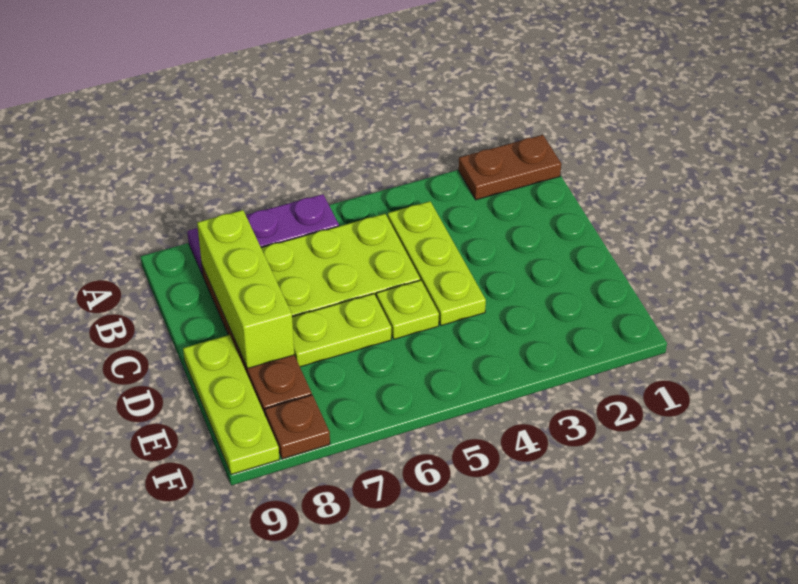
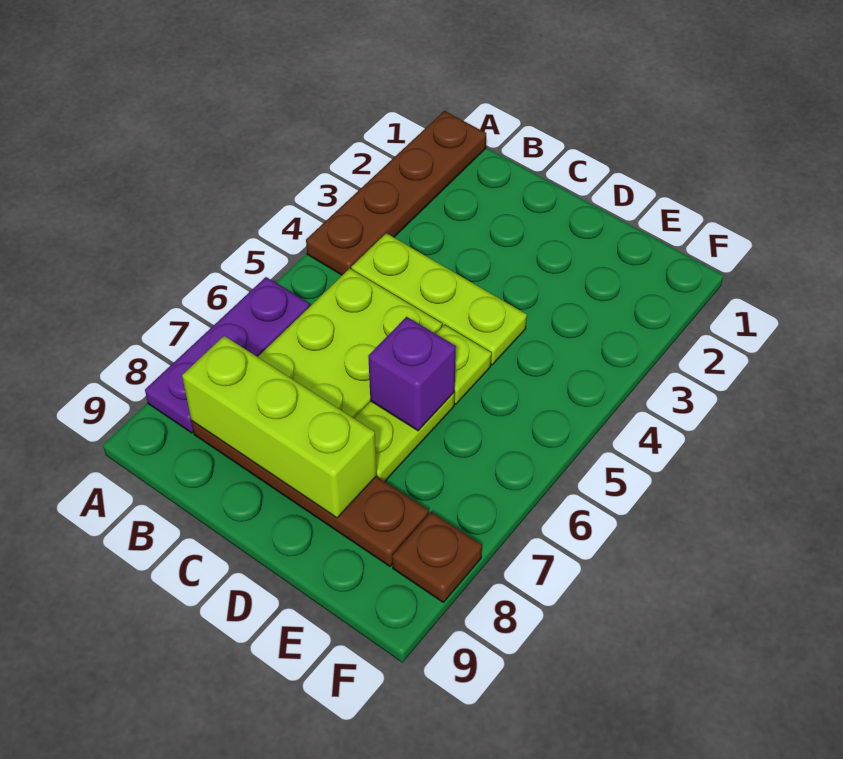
brown plate A1:A2 level 1 -> brown plate A1:A4 level 1
none -> purple brick D6 level 2
lime plate D9:F9 level 1 -> none

